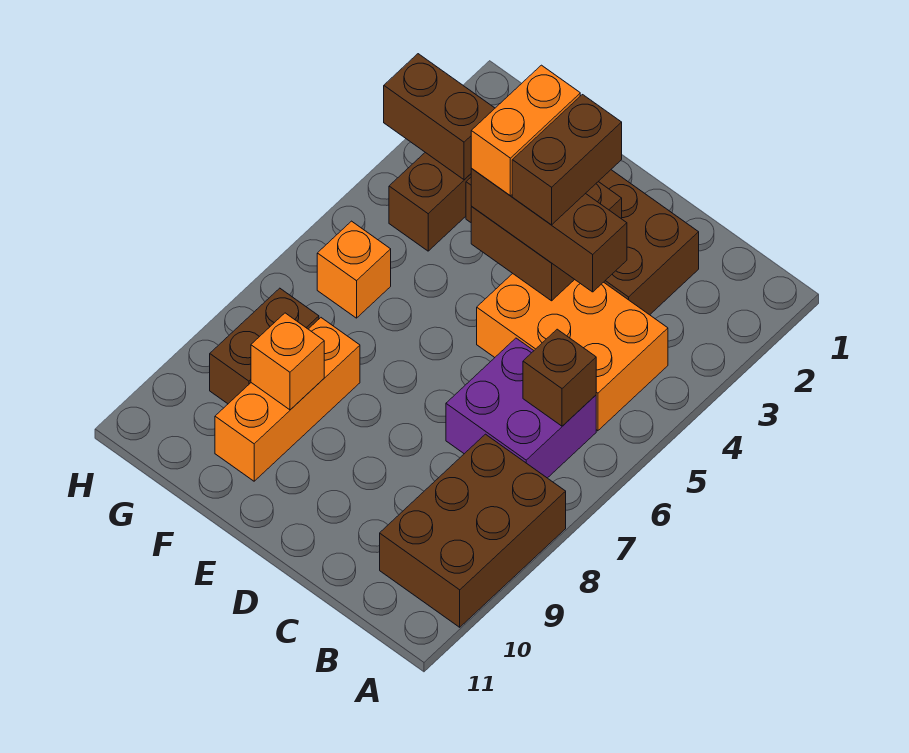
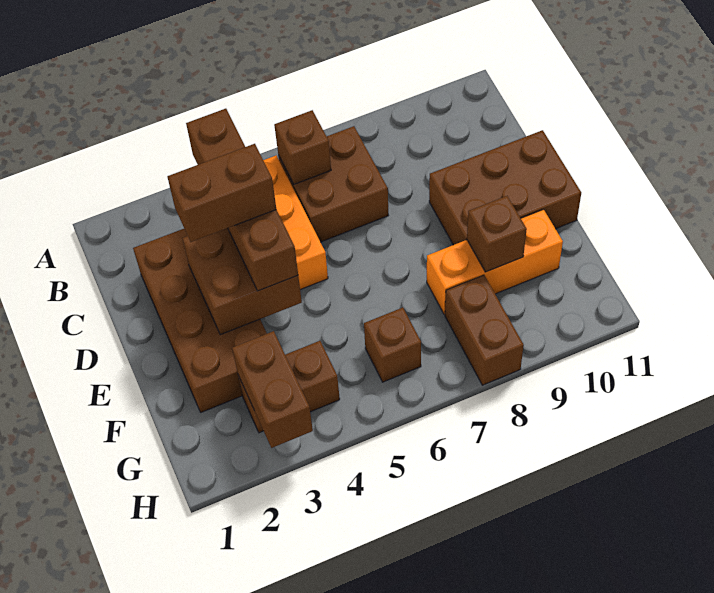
brown brick A8:B10 level 1 -> brown brick D9:E11 level 1
purple brick B6:C7 level 1 -> brown brick B6:C7 level 1
brown brick C4:E4 level 3 -> brown brick B4:E4 level 3
orange brick E3:E4 level 4 -> none
orange brick F9 level 2 -> brown brick F9 level 2
orange brick G6 level 1 -> brown brick G6 level 1
brown brick G8:G9 level 1 -> brown brick G8:H8 level 1

